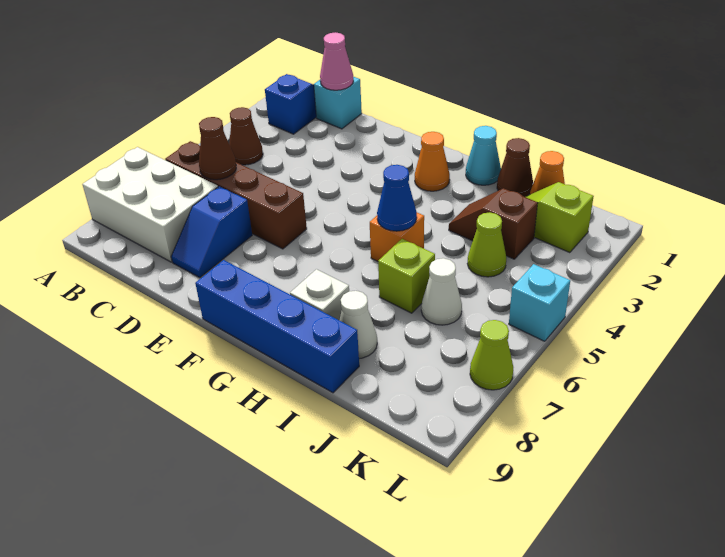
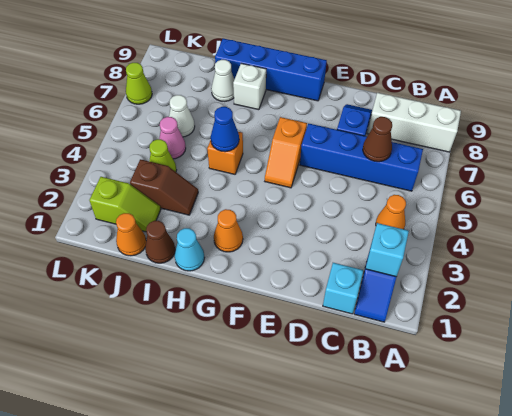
white brick A7:C8 level 1 -> white brick A8:C8 level 1
brown cone B4 level 1 -> orange cone B4 level 1
brown brick B6:E6 level 1 -> blue brick B6:E6 level 1
pink cone C1 level 2 -> pink cone J5 level 1
none -> orange slope F5:F6 level 1 top 6
lime brick I6 level 1 -> none
cyan brick L5 level 1 -> cyan brick B2 level 2

